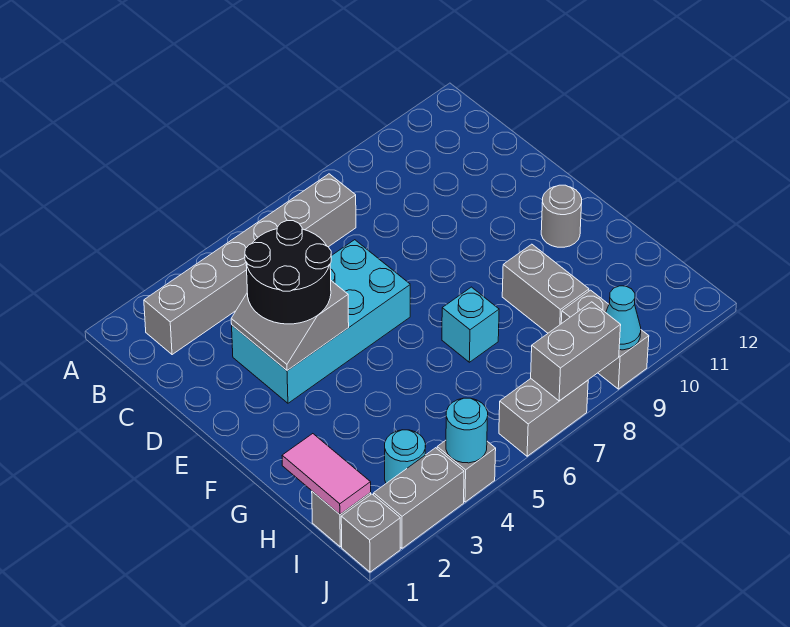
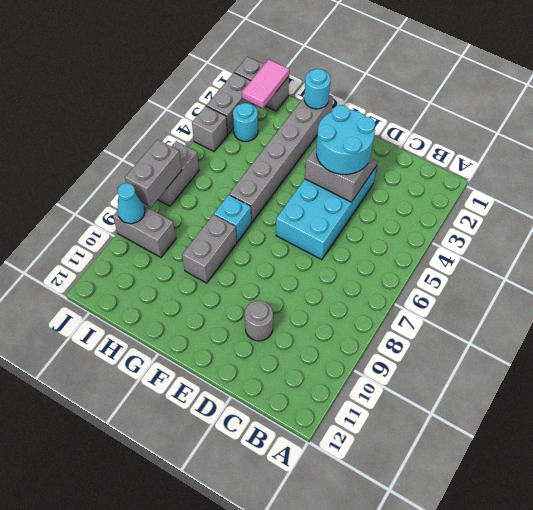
grey brick B2:B7 level 1 -> grey brick G1:G6 level 1
black round brick D3:E4 level 3 -> cyan round brick D3:E4 level 3
grey round brick F11 level 1 -> grey round brick D10 level 1
grey brick G9:H9 level 1 -> grey brick G8:G9 level 1
pink tile H1:I1 level 2 -> pink tile I1:I2 level 2
cyan round brick J4 level 2 -> cyan round brick G1 level 2

